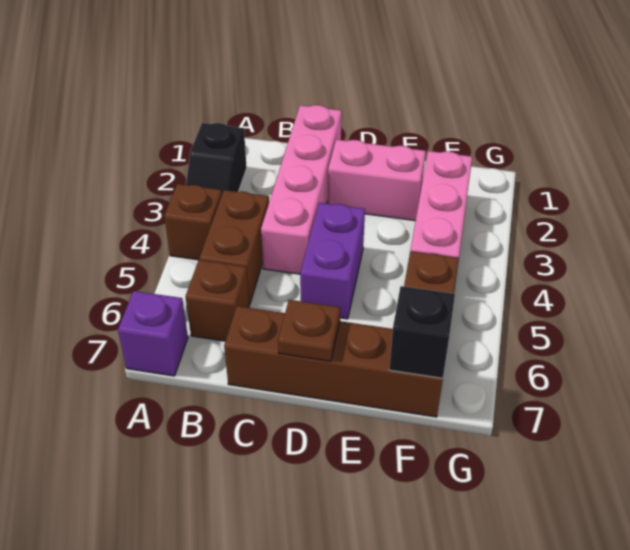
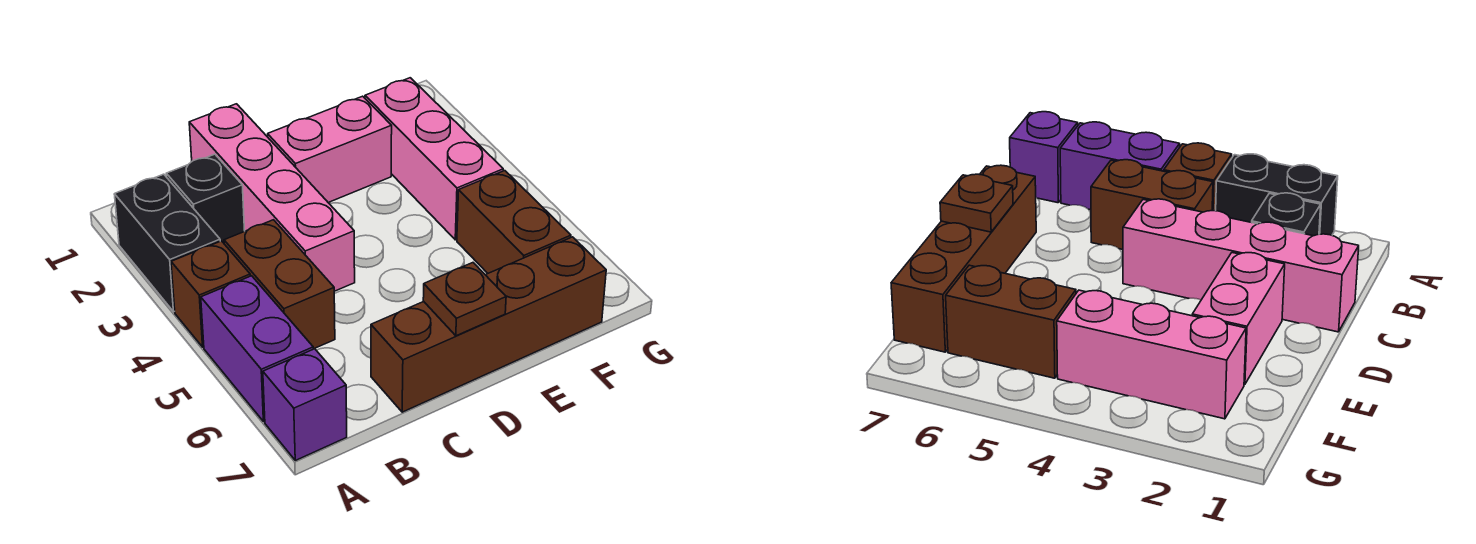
black slope A2:A3 level 1 top 2 -> black brick A2:A3 level 1
brown brick B6 level 1 -> none
purple brick D4:D5 level 1 -> purple brick A5:A6 level 1
black brick F7 level 2 -> black brick B2 level 1

